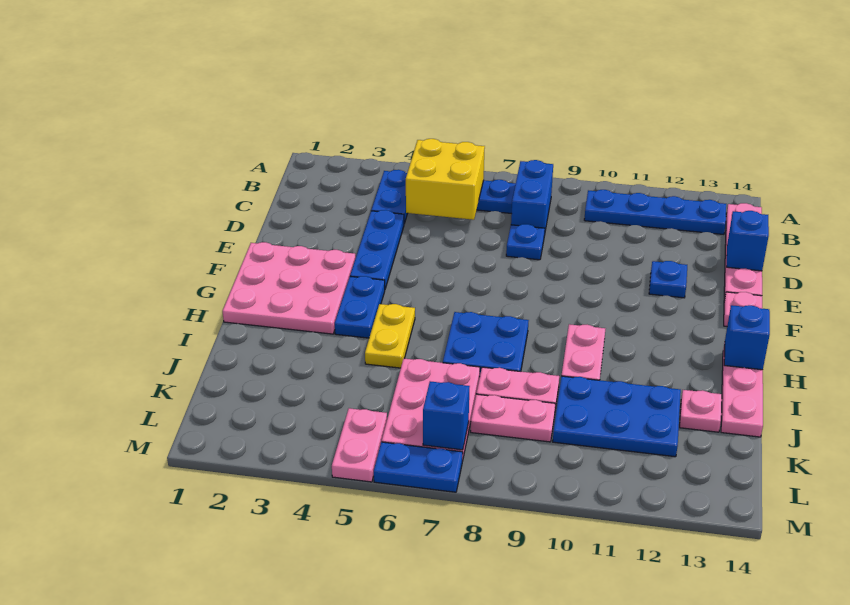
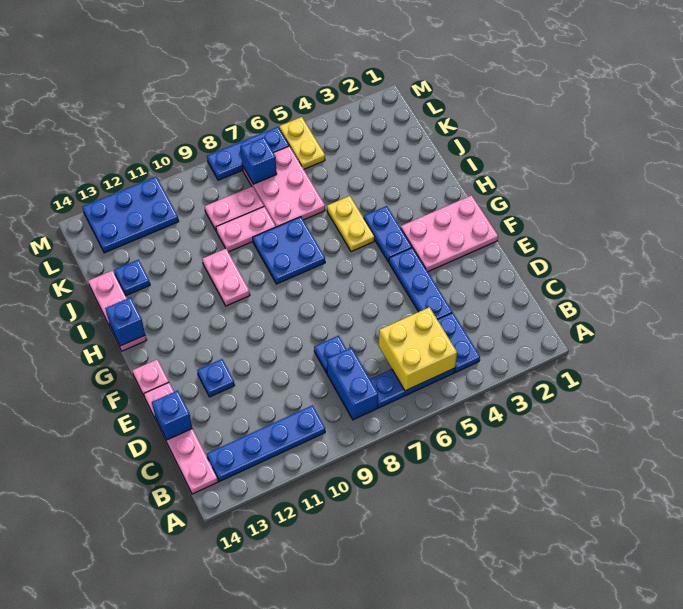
pink plate F1:H3 level 1 -> pink plate F1:G3 level 1
blue plate J10:K12 level 1 -> blue plate L11:M13 level 1
pink plate J13 level 1 -> blue plate J13 level 1
pink plate L5:M5 level 1 -> yellow plate L5:M5 level 1
blue plate M6:M7 level 1 -> blue plate M6:M8 level 1

